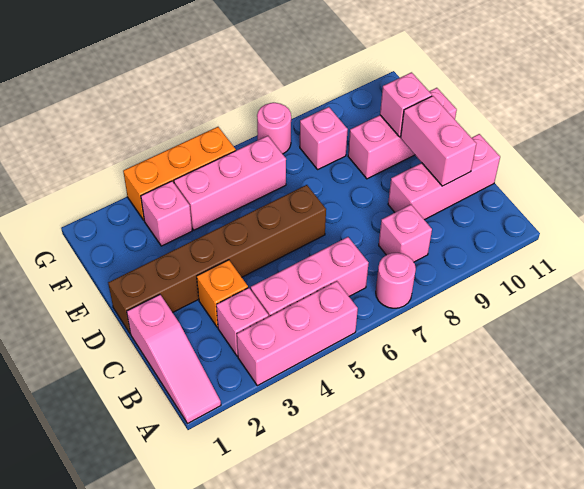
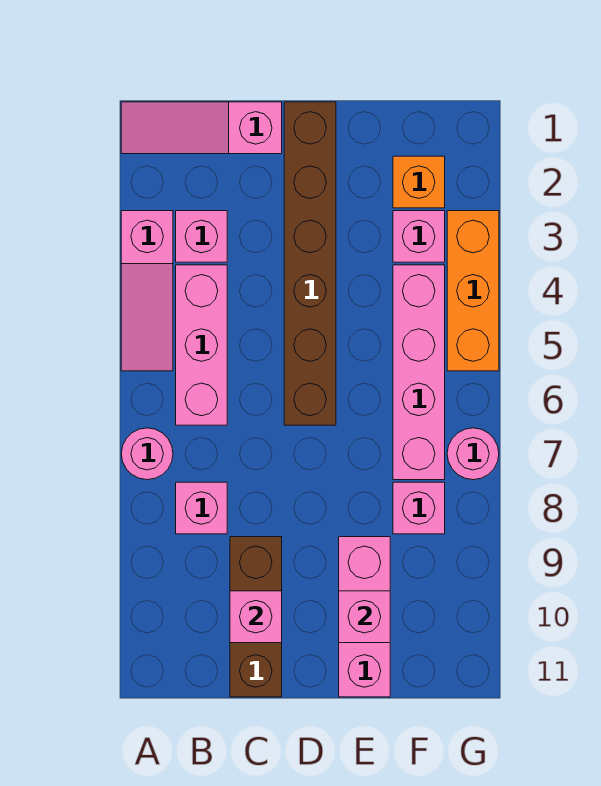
pink brick A3:A5 level 1 -> pink slope A3:A5 level 1 top 3
orange brick C3 level 1 -> orange brick F2 level 1
pink brick C9:C11 level 1 -> brown brick C9:C11 level 1
pink brick C10:D10 level 2 -> pink brick C10 level 2
pink brick F4:F6 level 1 -> pink brick F4:F7 level 1

